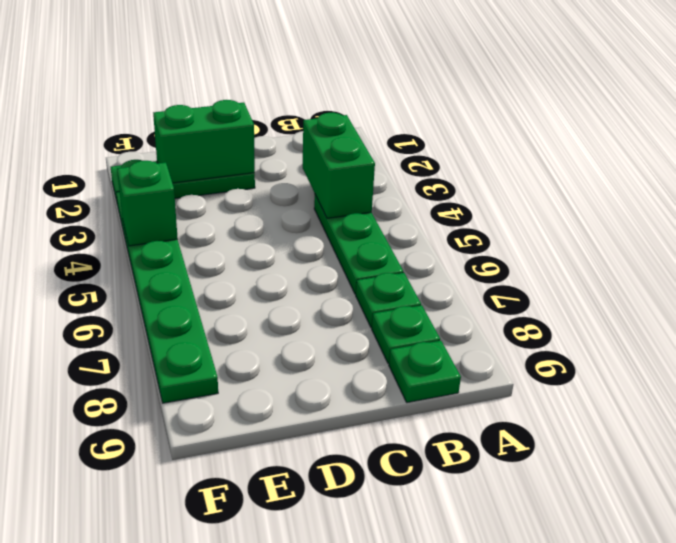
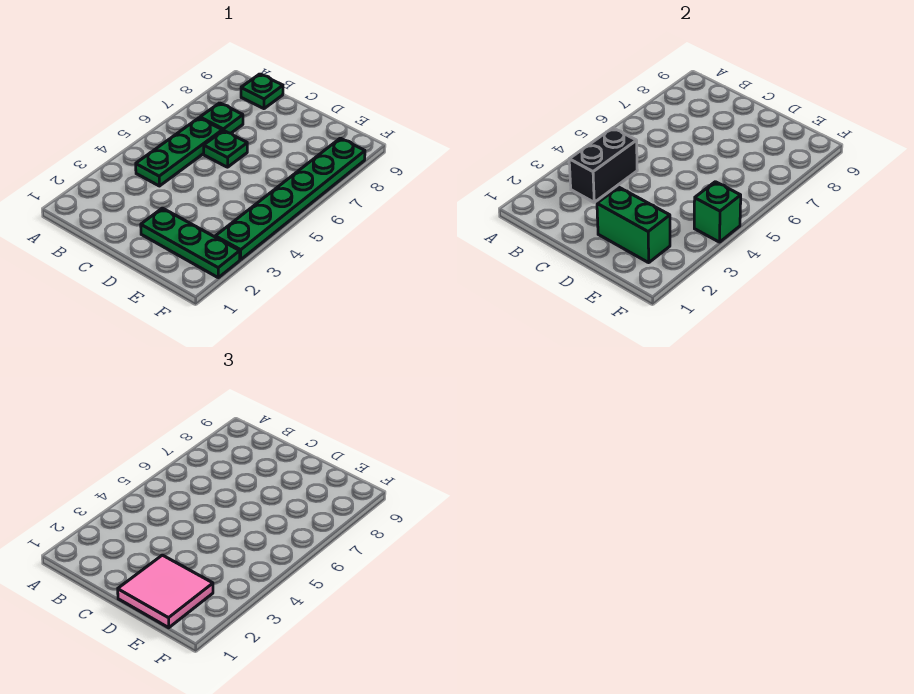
green brick B3:B4 level 2 -> black brick B3:B4 level 2
green plate B8 level 1 -> green plate C6 level 1
none -> pink tile D1:E2 level 3

